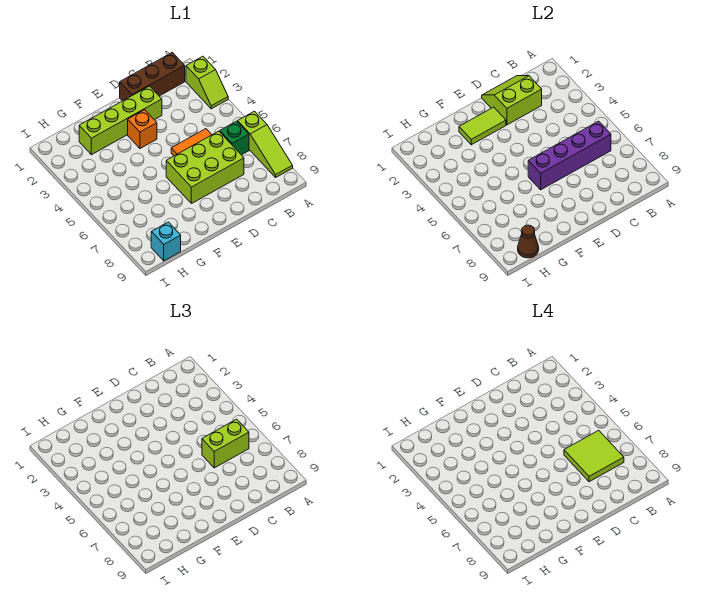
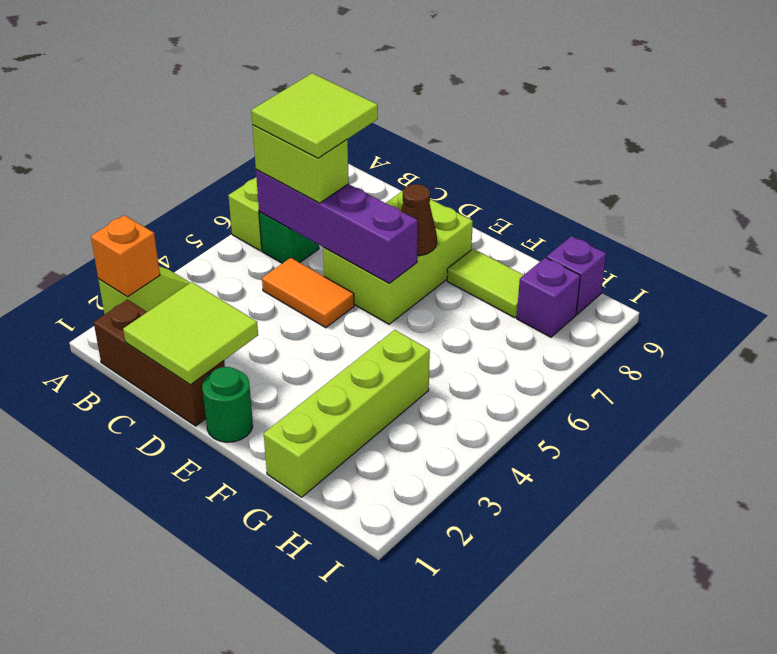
lime slope C1:D2 level 2 top 2 -> lime tile C1:D2 level 2
lime brick C6:E7 level 1 -> lime brick D6:E8 level 1
lime brick D2:G2 level 1 -> lime brick G1:G4 level 1
none -> green round brick E1 level 1
lime tile E2:F2 level 2 -> lime tile F8:G8 level 1
orange brick E3 level 1 -> orange brick A2 level 2
none -> purple brick H8 level 1
cyan brick H9 level 1 -> purple brick H9 level 1
brown cone H9 level 2 -> brown cone E7 level 2

